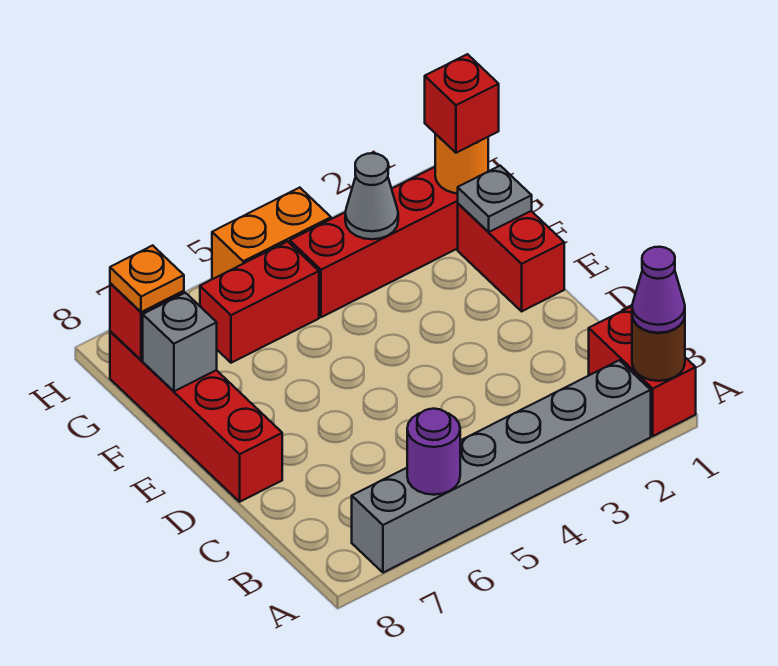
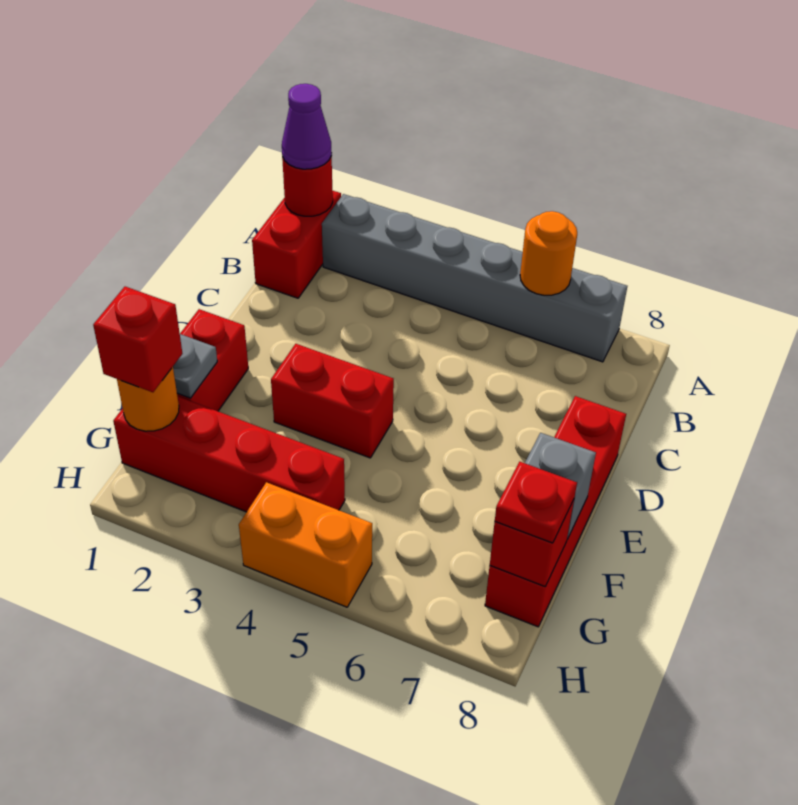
brown round brick A1 level 2 -> red round brick A1 level 2
purple round brick A6 level 2 -> orange round brick A6 level 2
grey cone G3 level 2 -> none
red brick G5:G6 level 1 -> red brick E3:E4 level 1
orange plate G8 level 3 -> red plate G8 level 3

